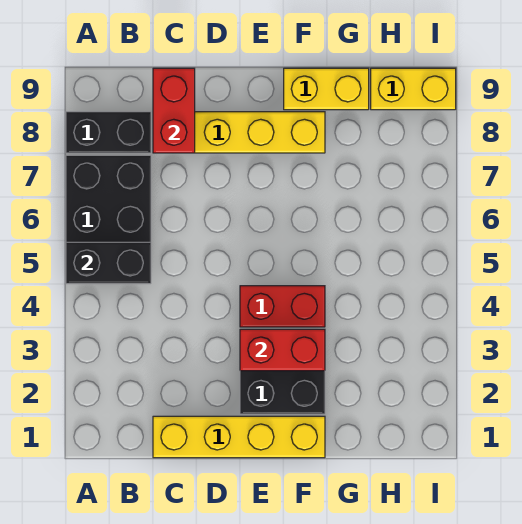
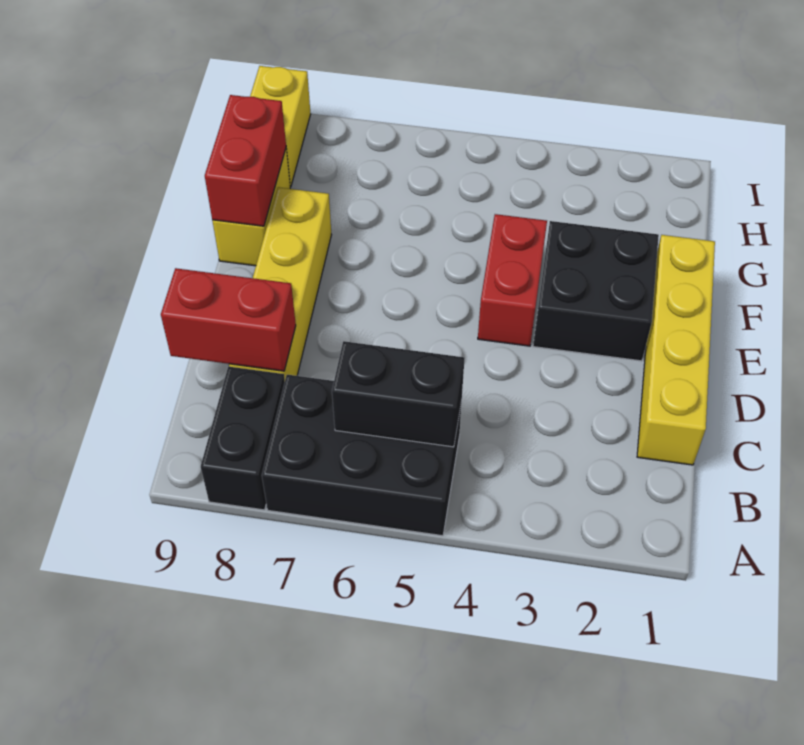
black brick A5:B5 level 2 -> black brick B5:B6 level 2
red brick E3:F3 level 2 -> red brick F9:G9 level 2

